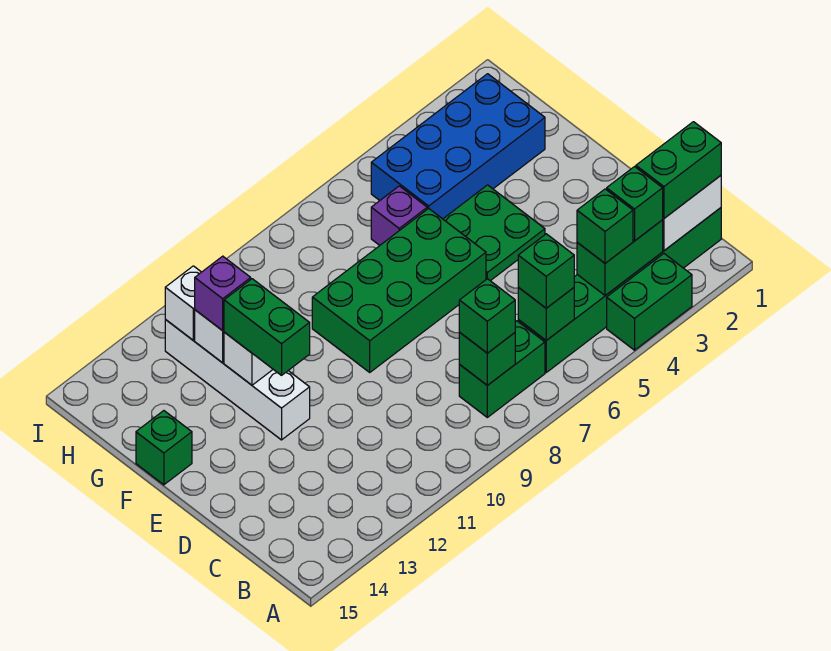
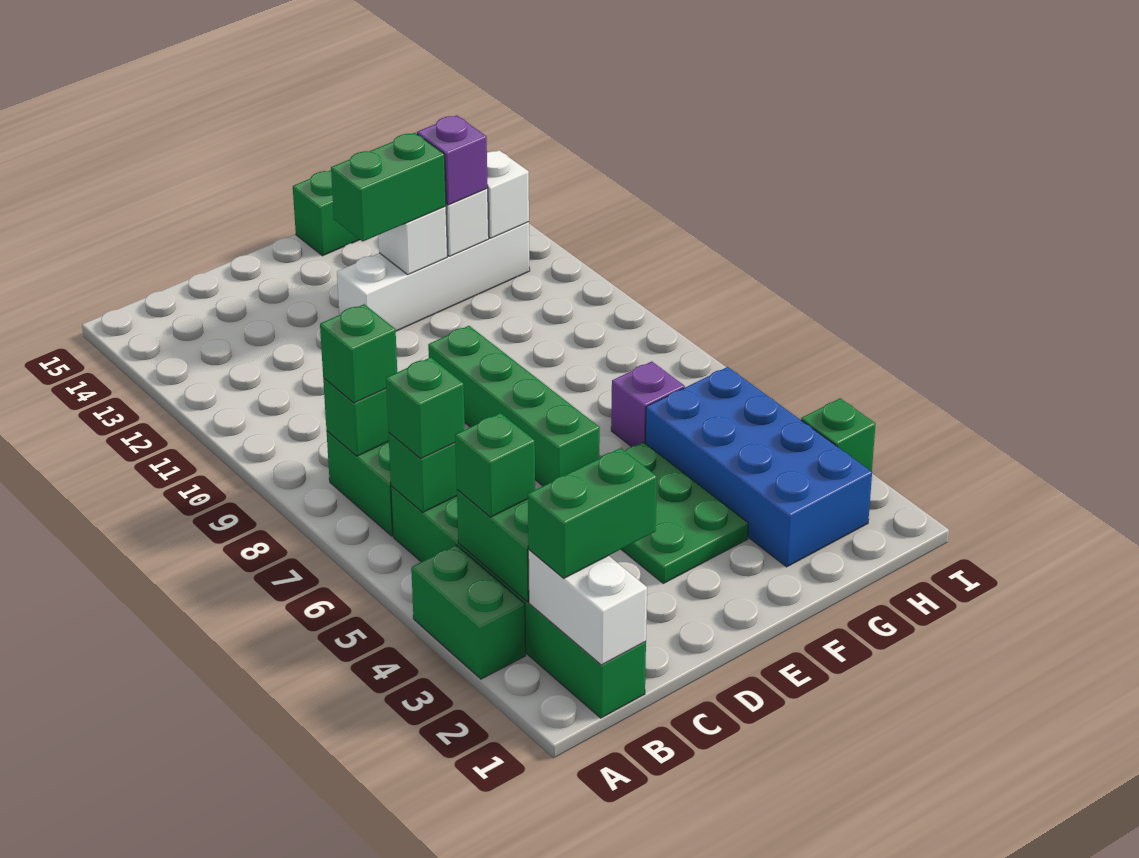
green brick B1:B2 level 3 -> green brick B2:C2 level 3
green brick B3 level 3 -> green brick I3 level 1
green plate E4:F5 level 1 -> green plate E3:F5 level 1
green brick E6:F9 level 1 -> green brick E6:E9 level 1

